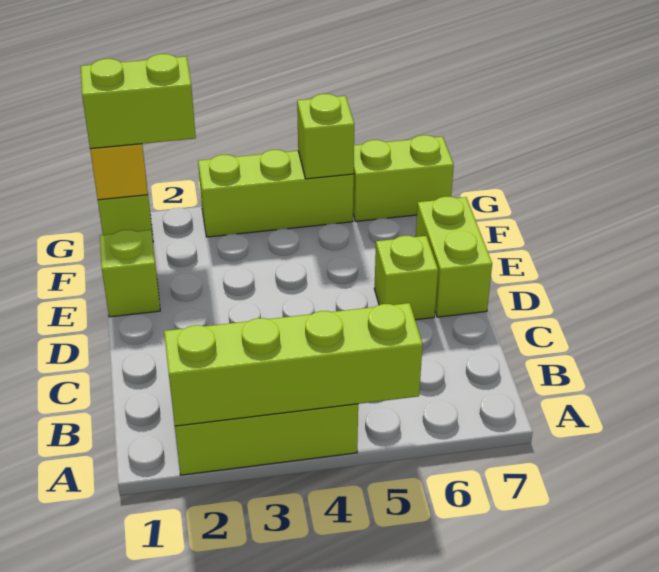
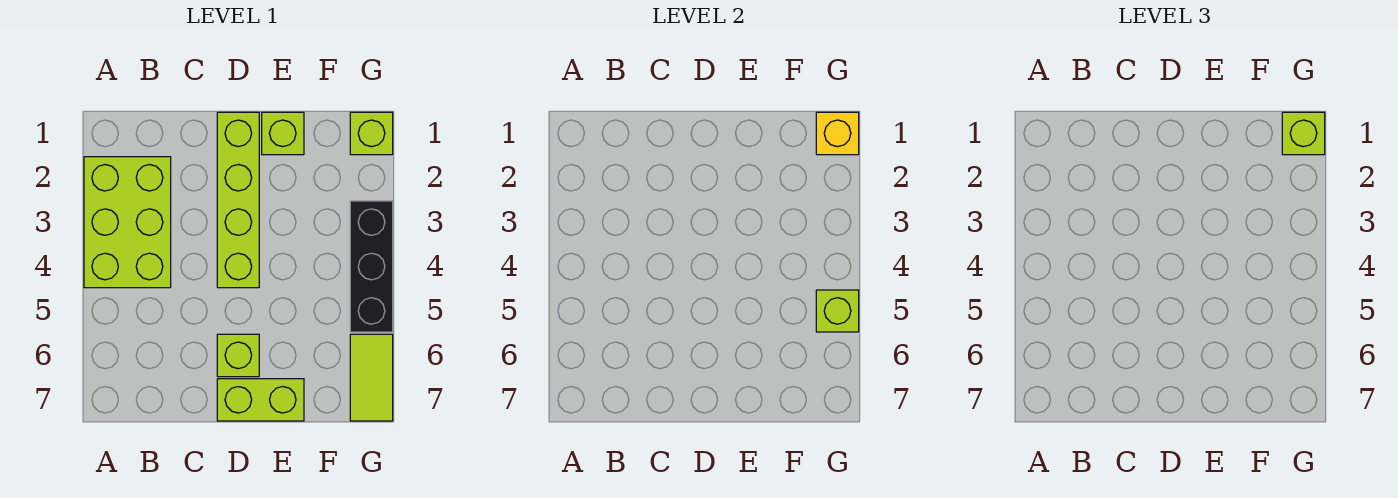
lime brick A2:A5 level 2 -> lime brick D1:D4 level 1
lime brick G1:G2 level 3 -> lime brick G1 level 3
lime brick G3:G5 level 1 -> black brick G3:G5 level 1
lime brick G6:G7 level 1 -> lime tile G6:G7 level 1

